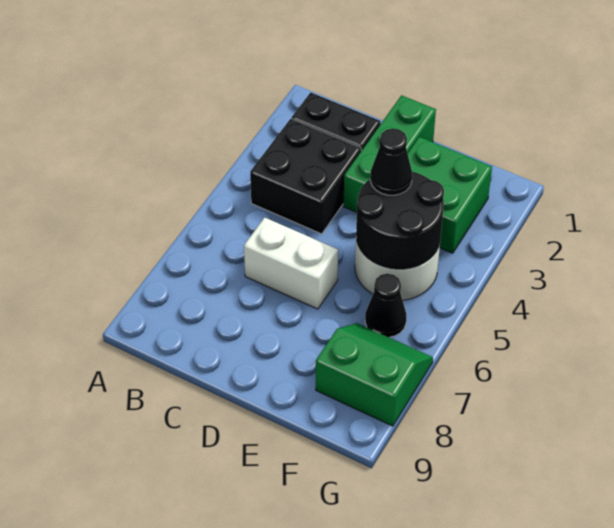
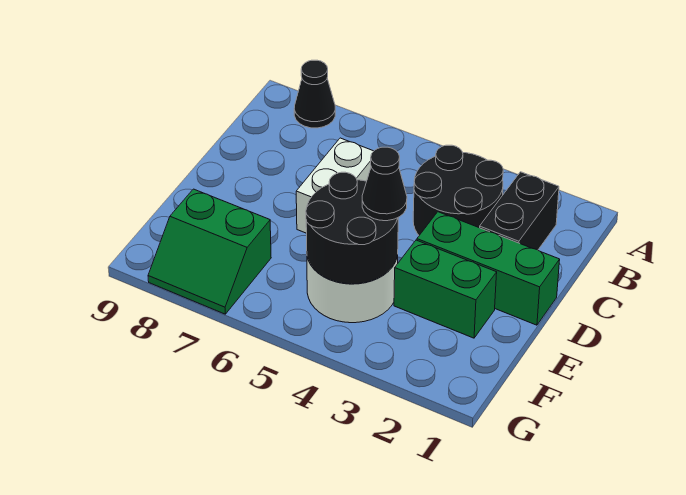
black brick B3:C4 level 1 -> black round brick B3:C4 level 1
green brick E2:F3 level 1 -> green brick E2:E3 level 1
black cone F6 level 1 -> black cone A8 level 1
green slope F7:G8 level 1 top 8 -> green slope F7:G8 level 1 top F

